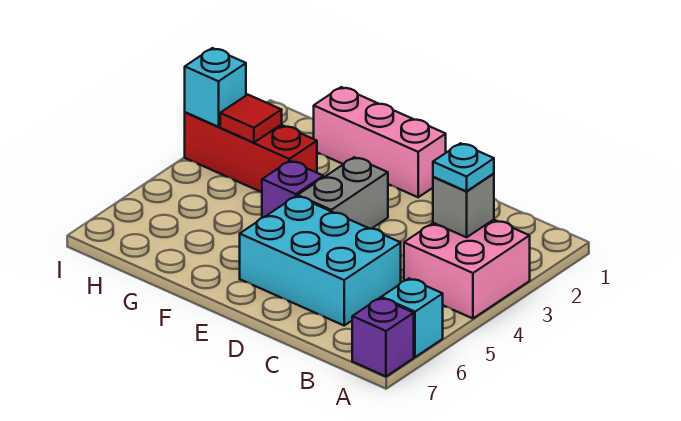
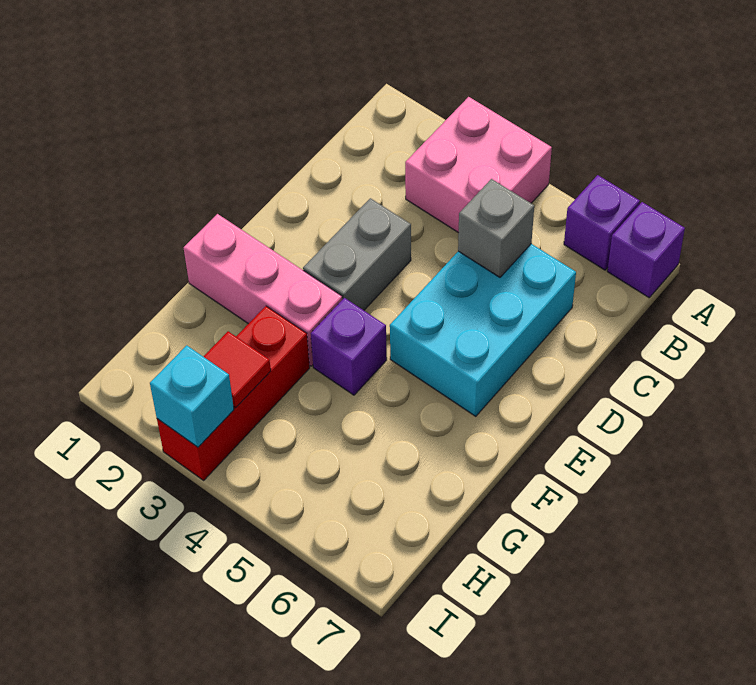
cyan brick A6 level 1 -> purple brick A6 level 1
grey brick B3 level 2 -> grey brick C5 level 2
cyan plate B3 level 3 -> none
pink brick E1:G1 level 1 -> pink brick F1:F3 level 1
grey brick E3:E4 level 1 -> grey brick D3:E3 level 1

